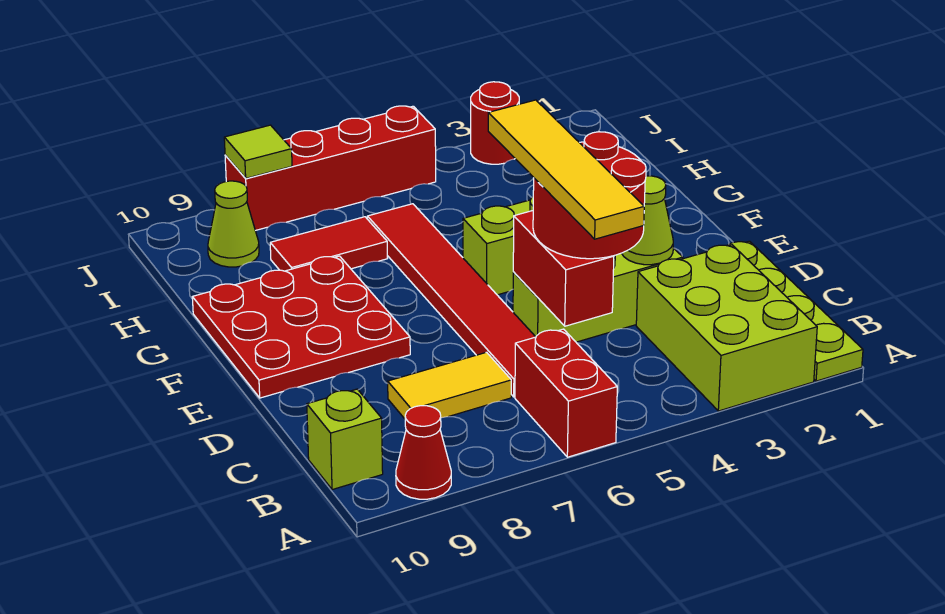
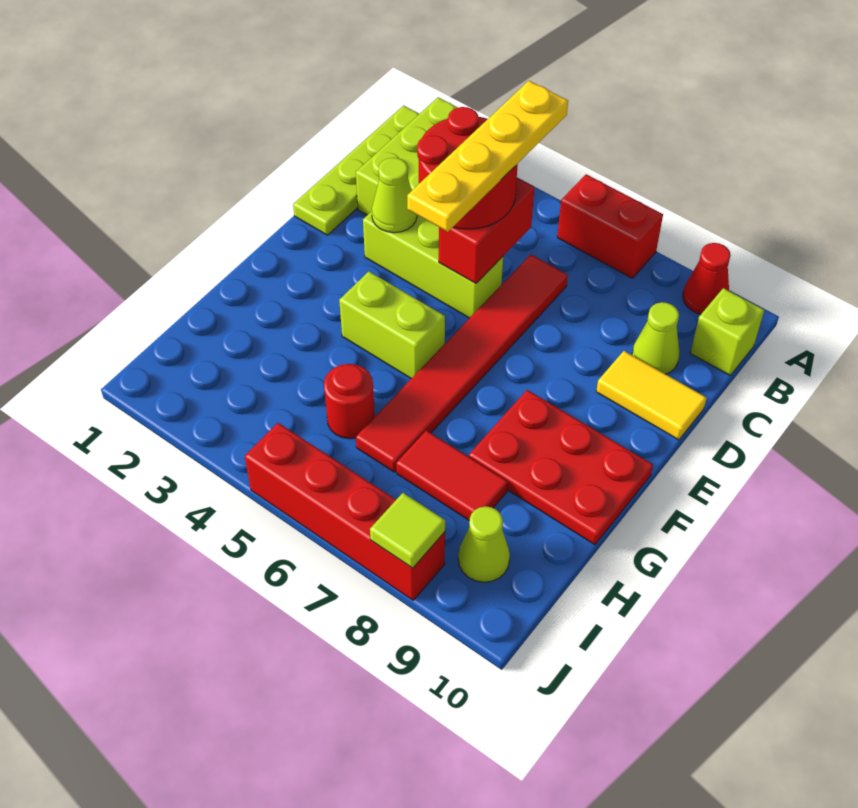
red brick A6:B6 level 1 -> red brick A6:A7 level 1
yellow tile B5:E5 level 4 -> yellow plate B5:E5 level 4
yellow tile C7:C8 level 1 -> yellow tile D9:D10 level 1
none -> lime cone C9 level 1
red plate E8:G10 level 1 -> red plate F8:G10 level 1
red round brick J3 level 1 -> red round brick H5 level 1

